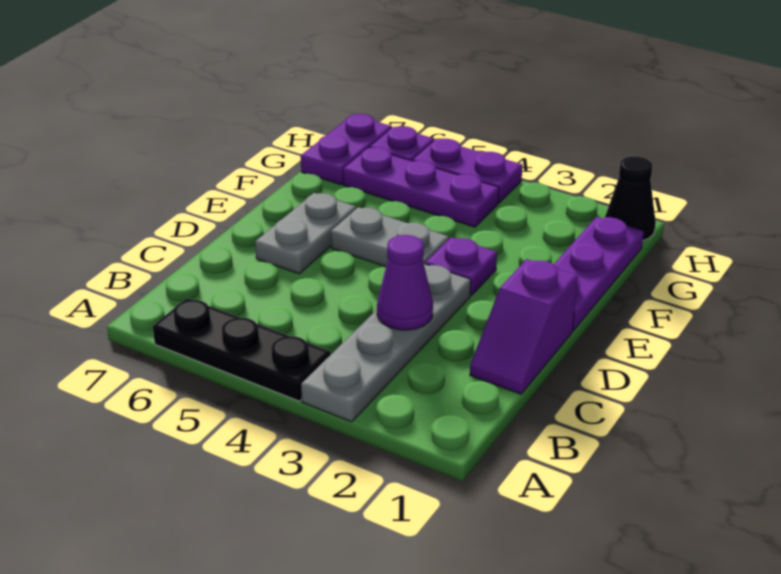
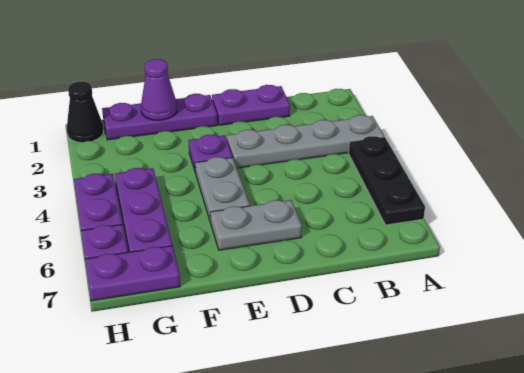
purple slope C1:D1 level 1 top D -> purple plate C1:D1 level 1
purple cone C3 level 2 -> purple cone F1 level 2

